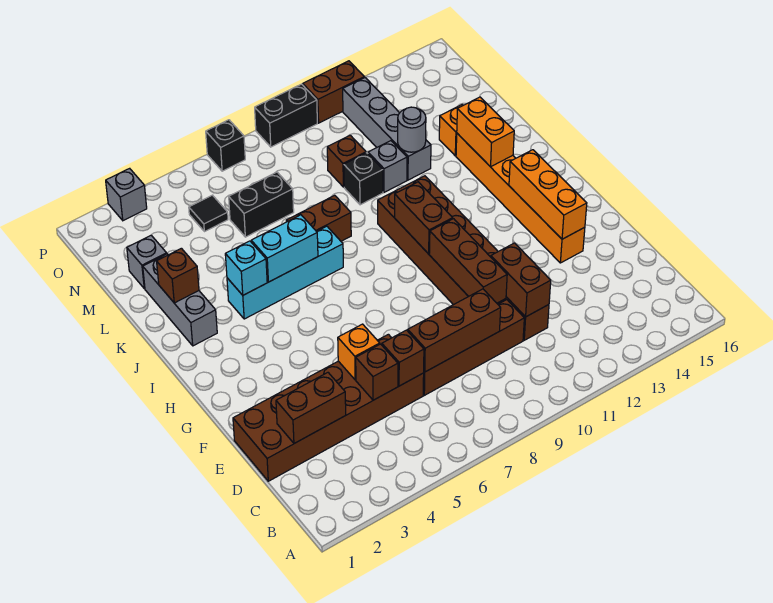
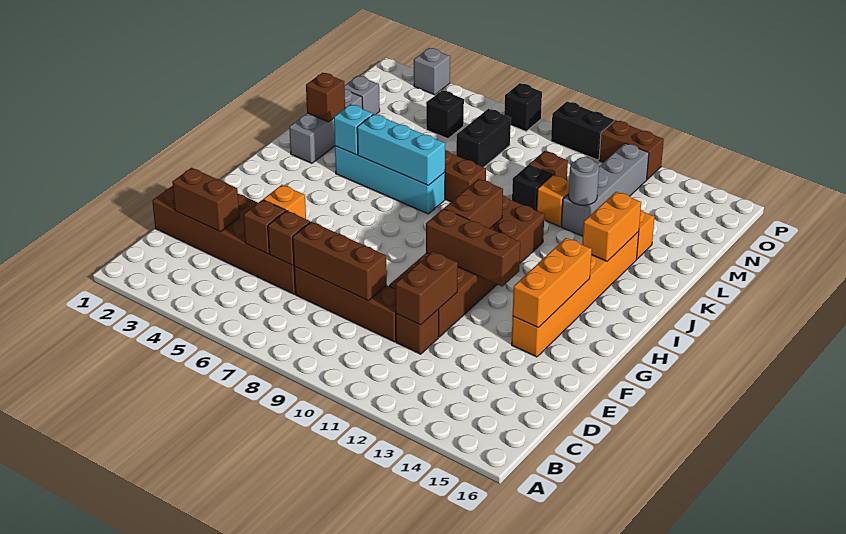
brown brick E10:G10 level 2 -> brown brick G10:G12 level 2
cyan brick J5:J6 level 2 -> cyan brick J5:J7 level 2
grey brick L11 level 1 -> orange brick L11 level 1
black brick M6:M7 level 1 -> black brick M7:N7 level 1
black tile N5 level 1 -> black brick N5 level 1

